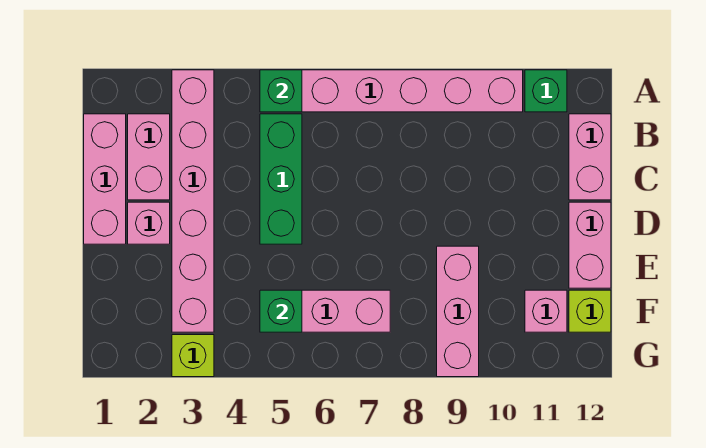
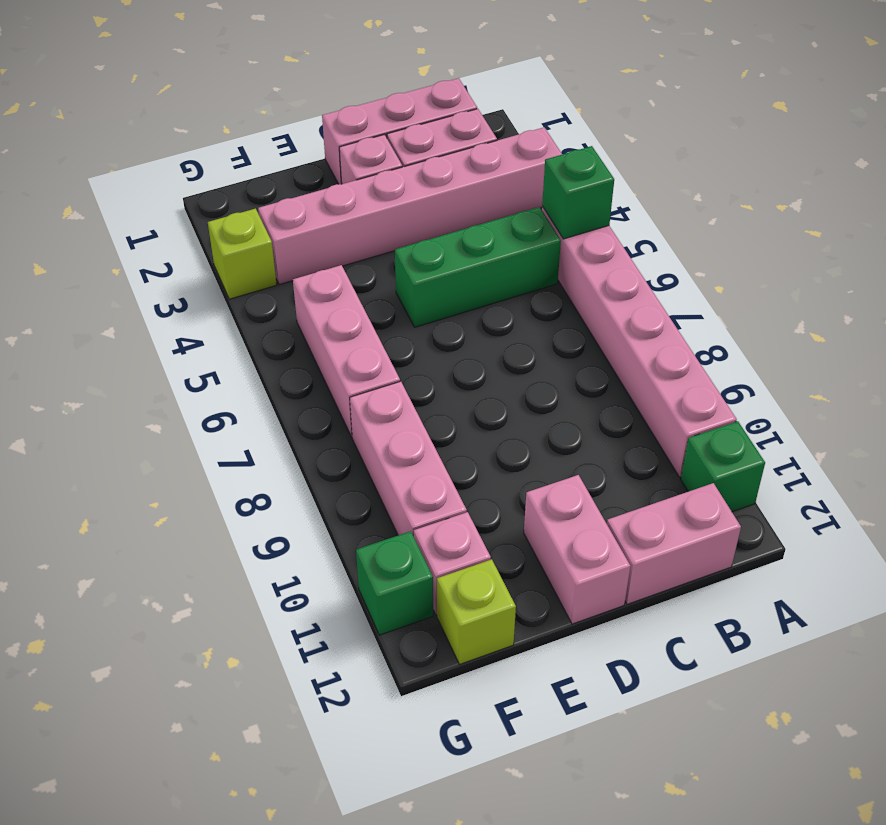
pink brick D12:E12 level 1 -> pink brick D11:D12 level 1
pink brick E9:G9 level 1 -> pink brick F8:F10 level 1
green brick F5 level 2 -> green brick G11 level 1

